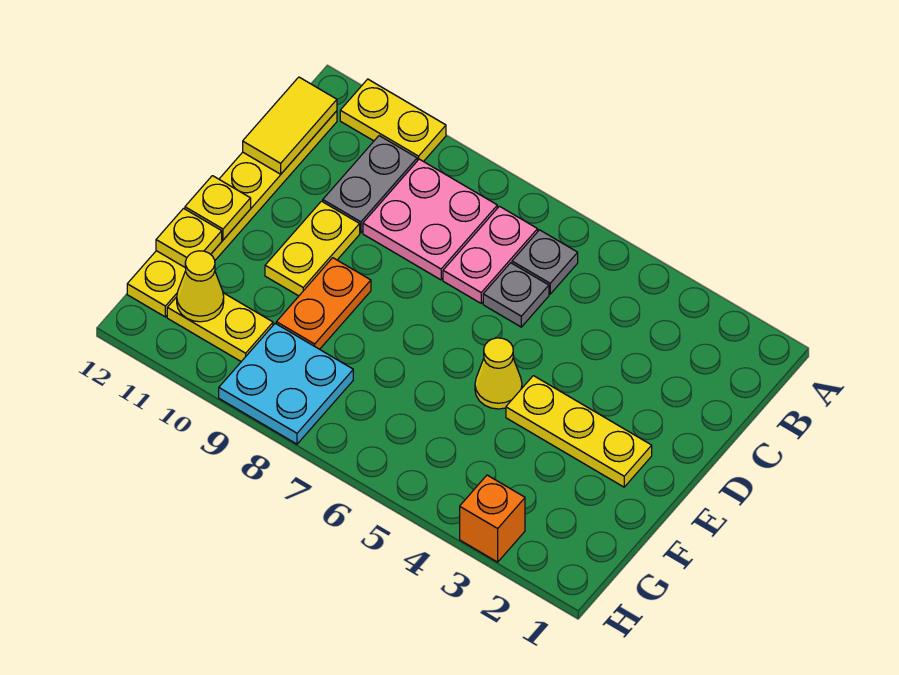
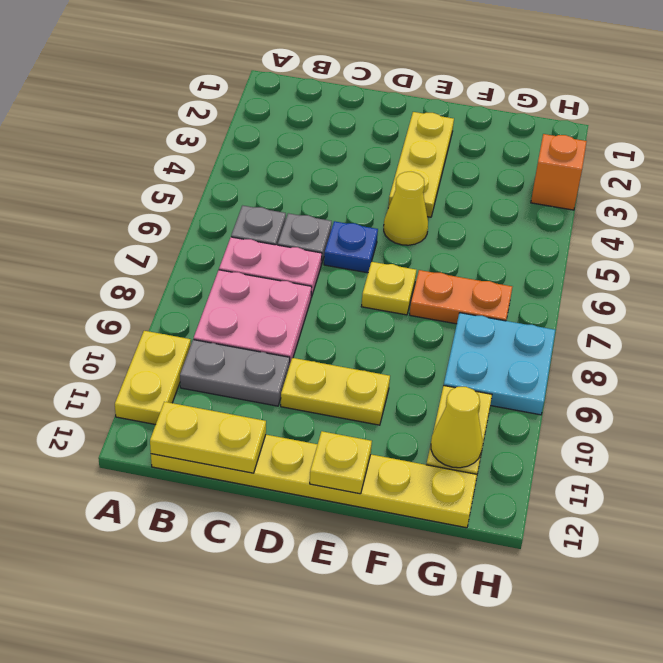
yellow tile B12:C12 level 2 -> yellow plate B12:C12 level 2
none -> blue plate D6 level 1
orange plate E9:F9 level 1 -> orange plate F7:G7 level 1
yellow plate F12 level 2 -> yellow plate E7 level 1

